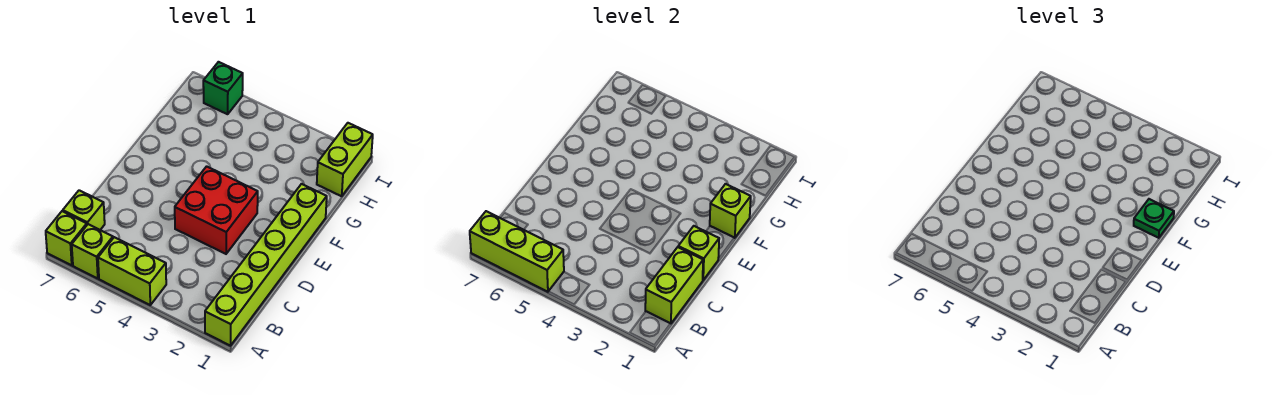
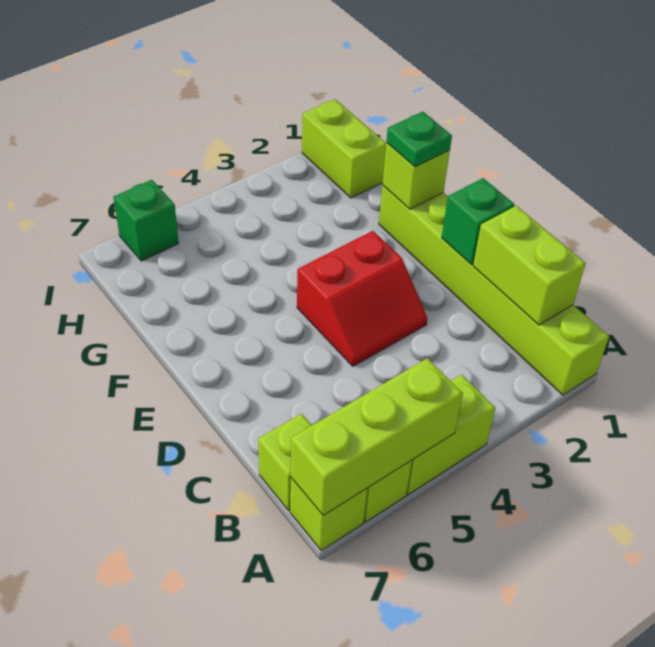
lime brick D1 level 2 -> green brick D1 level 2
red brick D3:E4 level 1 -> red slope D3:E4 level 1 top E

